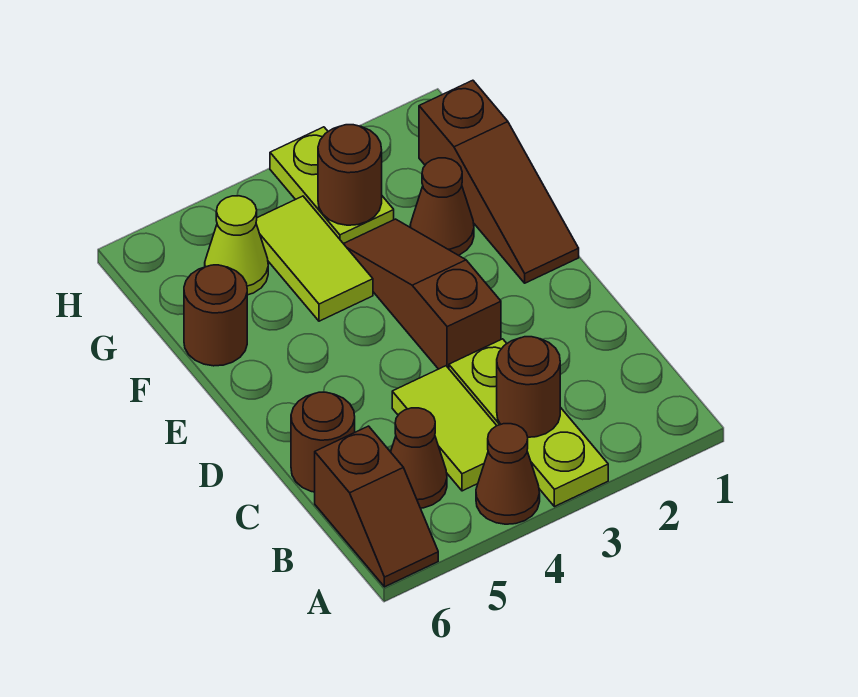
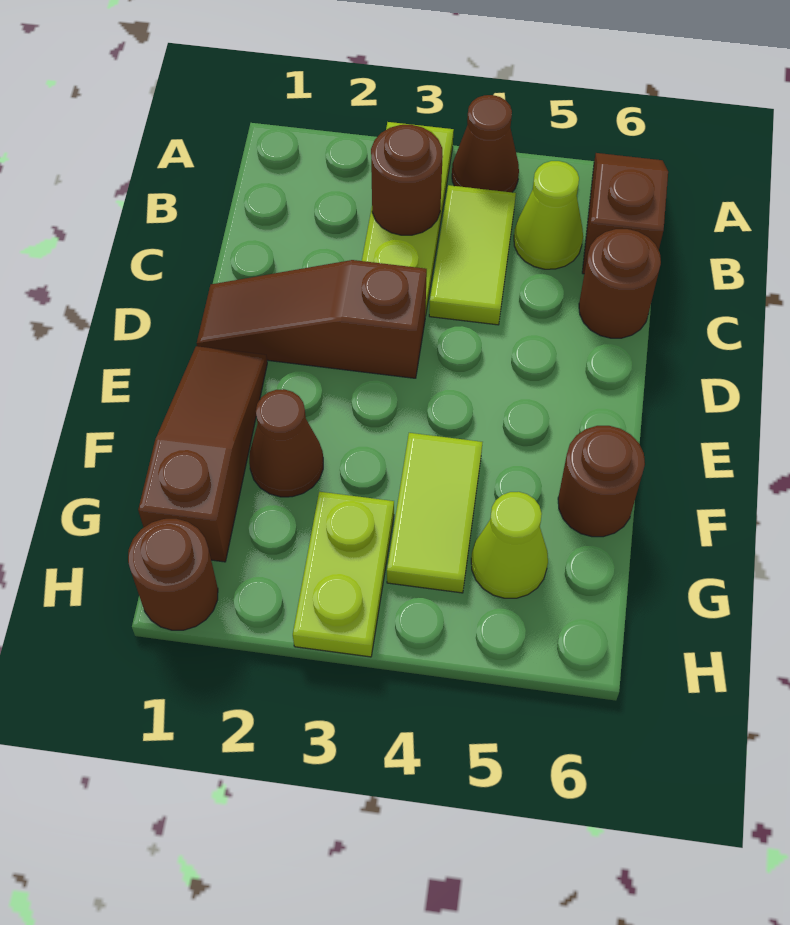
brown cone B5 level 1 -> lime cone B5 level 1
brown slope D3:F3 level 1 top D -> brown slope D1:D3 level 1 top 3
brown round brick G3 level 2 -> brown round brick H1 level 1

